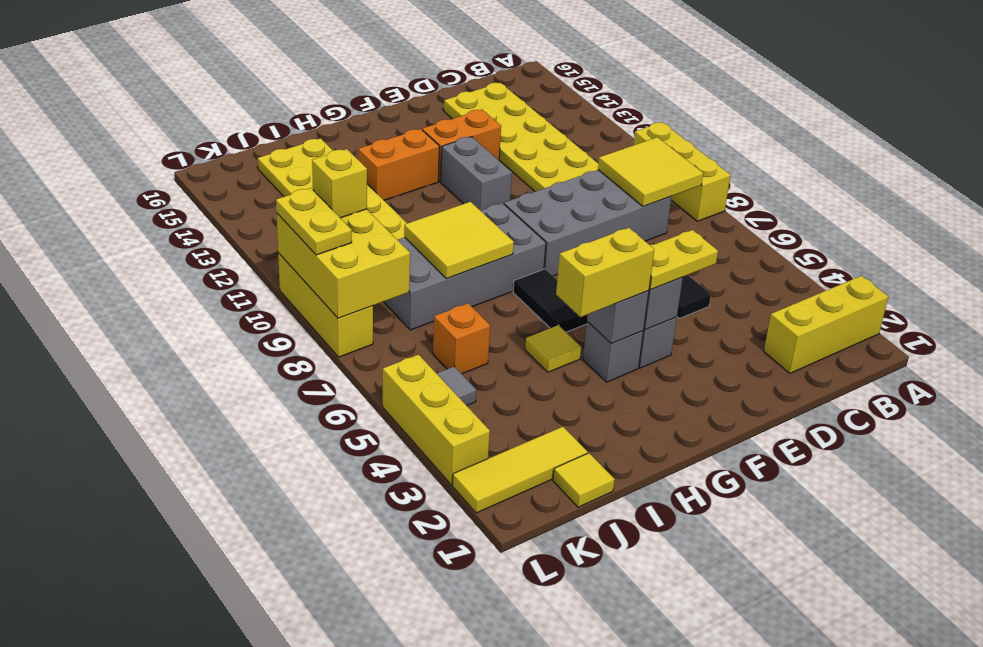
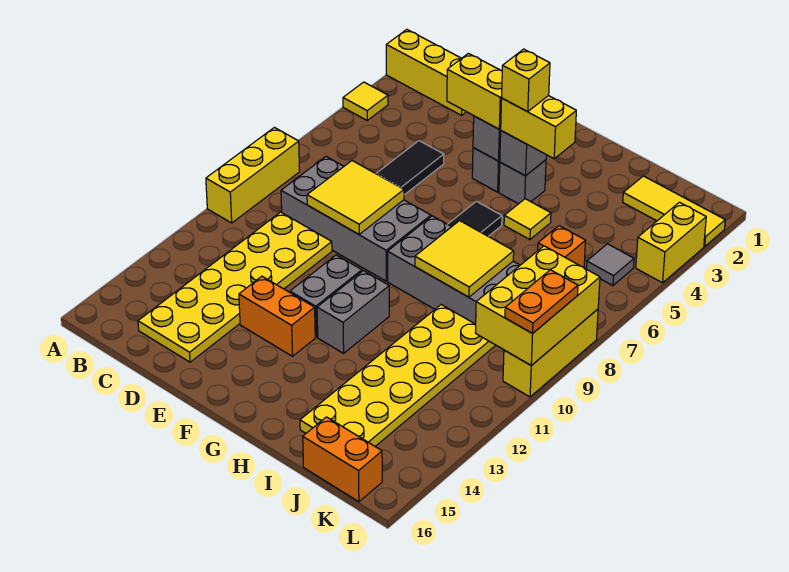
yellow tile B8:C9 level 2 -> yellow tile D8:E9 level 2
yellow plate E4:F4 level 3 -> yellow brick E4:F4 level 3
none -> grey brick G11:G12 level 1
orange brick G13:H13 level 1 -> orange brick J16:K16 level 1
yellow tile J1 level 1 -> yellow tile A4 level 1
yellow brick K10 level 3 -> yellow brick G4 level 4
yellow brick L3:L5 level 1 -> yellow brick L3:L4 level 1
yellow plate L9:L10 level 3 -> orange plate L9:L10 level 3

